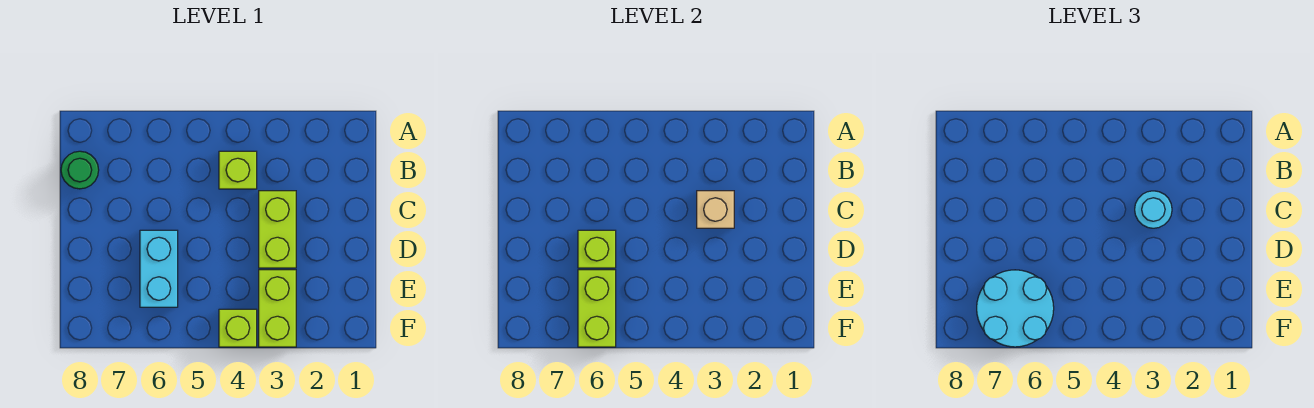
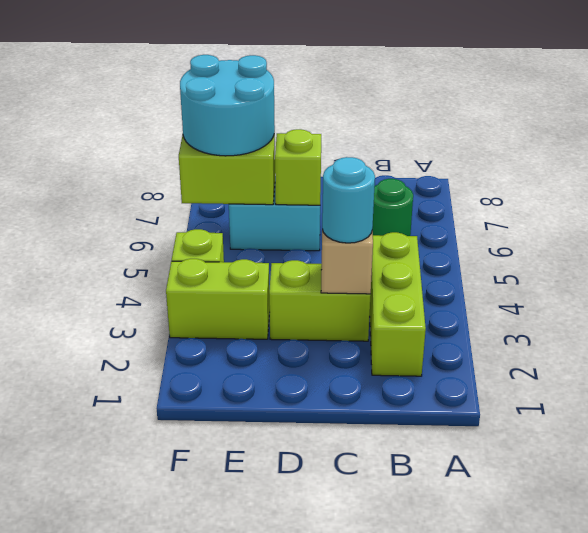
lime brick B4 level 1 -> lime brick B2:B4 level 1
green round brick B8 level 1 -> green round brick B6 level 1

